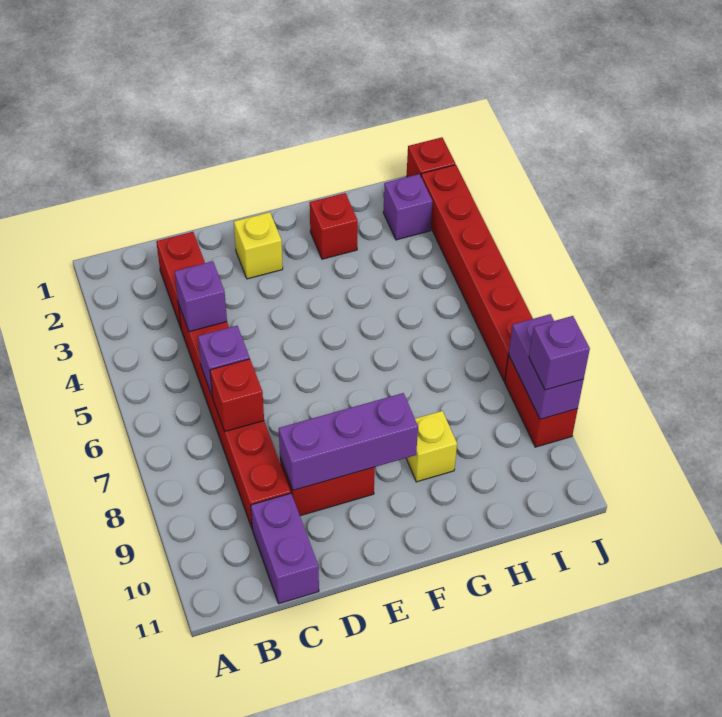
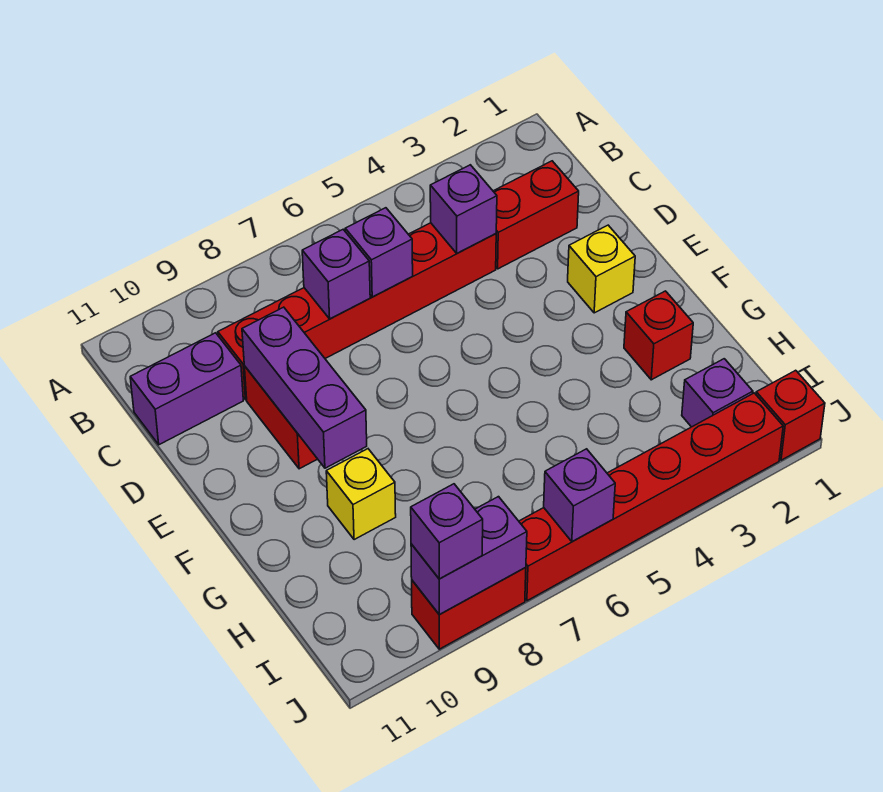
red brick C7 level 2 -> purple brick C7 level 2
none -> purple brick J6 level 2

